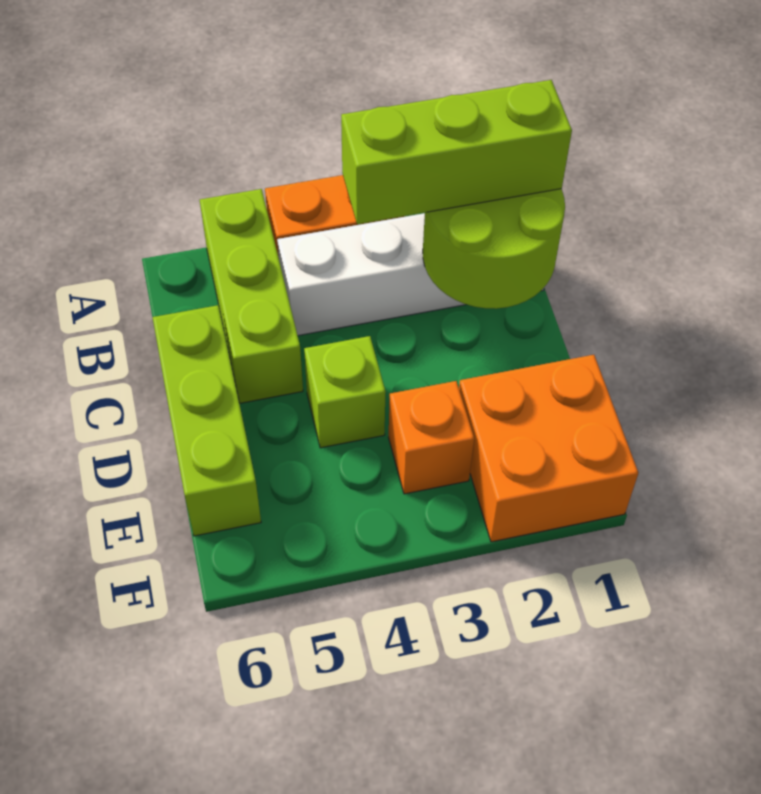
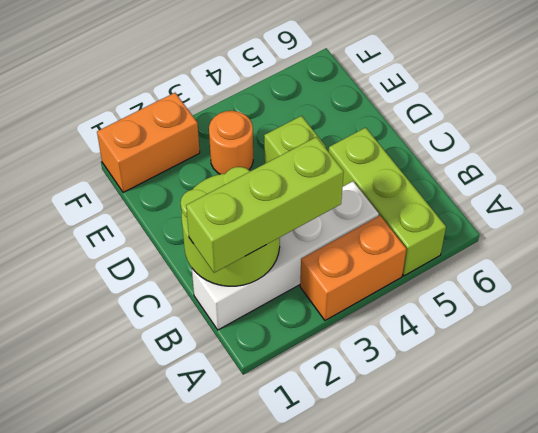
lime brick C6:E6 level 1 -> none
orange brick E1:F2 level 1 -> orange brick F1:F2 level 1
orange brick E3 level 1 -> orange round brick E3 level 1

